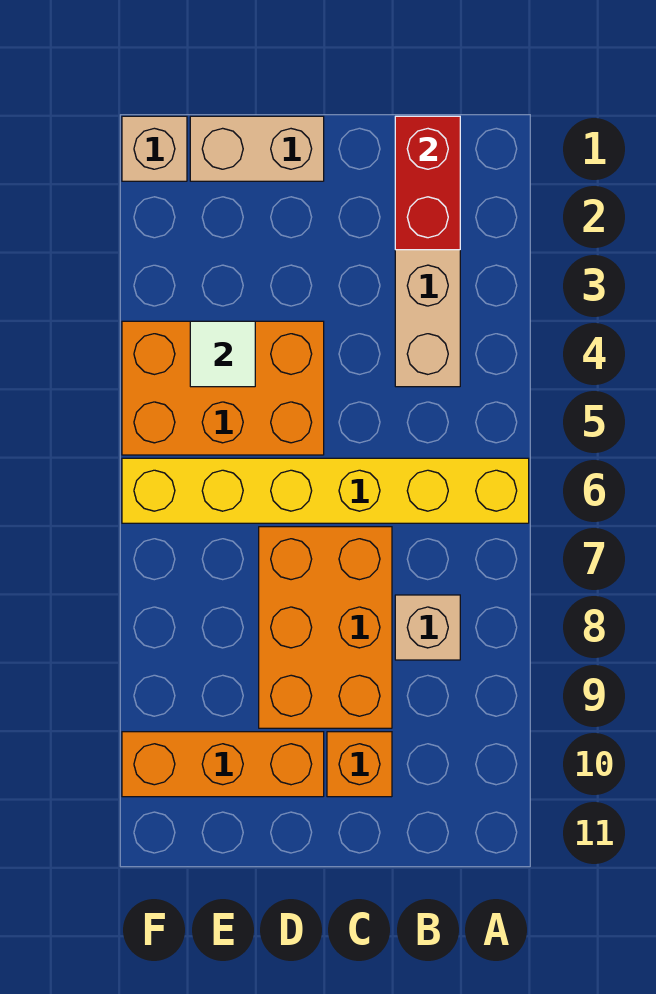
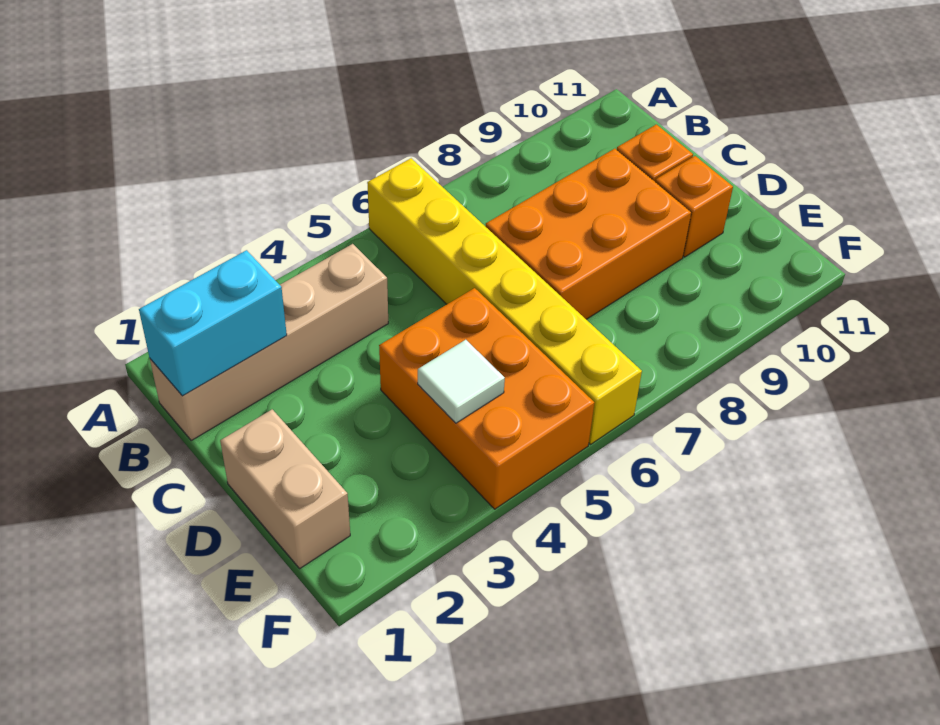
red brick B1:B2 level 2 -> cyan brick B1:B2 level 2
tan brick B8 level 1 -> none
orange brick D10:F10 level 1 -> orange brick D10 level 1
tan brick F1 level 1 -> none

